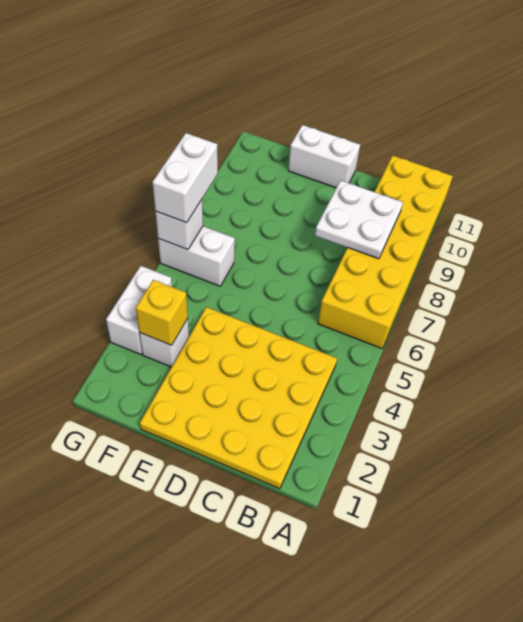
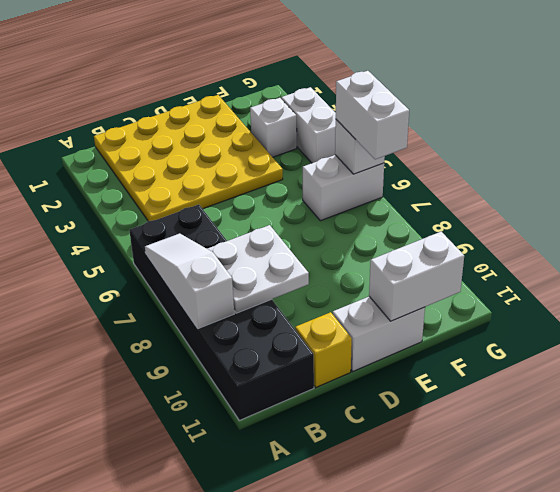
yellow brick A6:B11 level 1 -> black brick A6:B11 level 1
none -> white slope A7:A9 level 2 top 9
none -> white brick E11:F11 level 2
yellow brick F3 level 2 -> yellow brick C11 level 1

